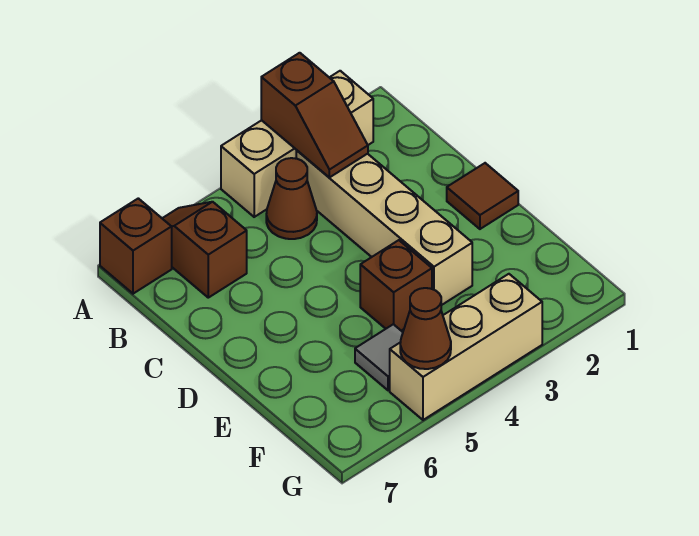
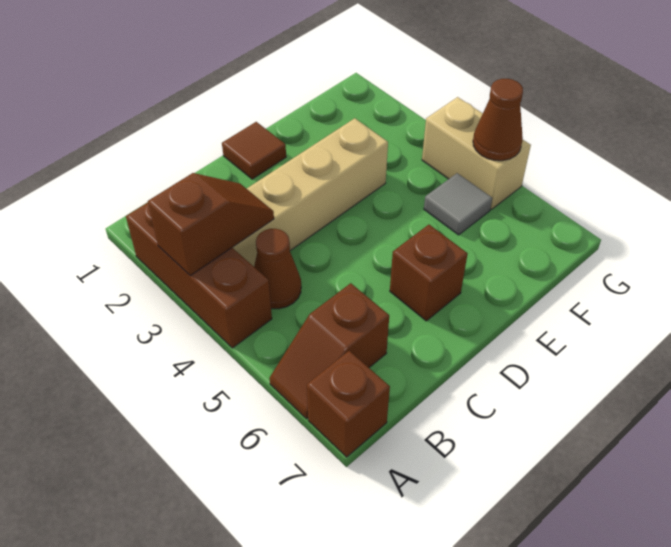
tan brick A2:A4 level 1 -> brown brick A2:A4 level 1
brown brick E4 level 1 -> brown brick D6 level 1
tan brick G3:G5 level 1 -> tan brick G4:G5 level 1

